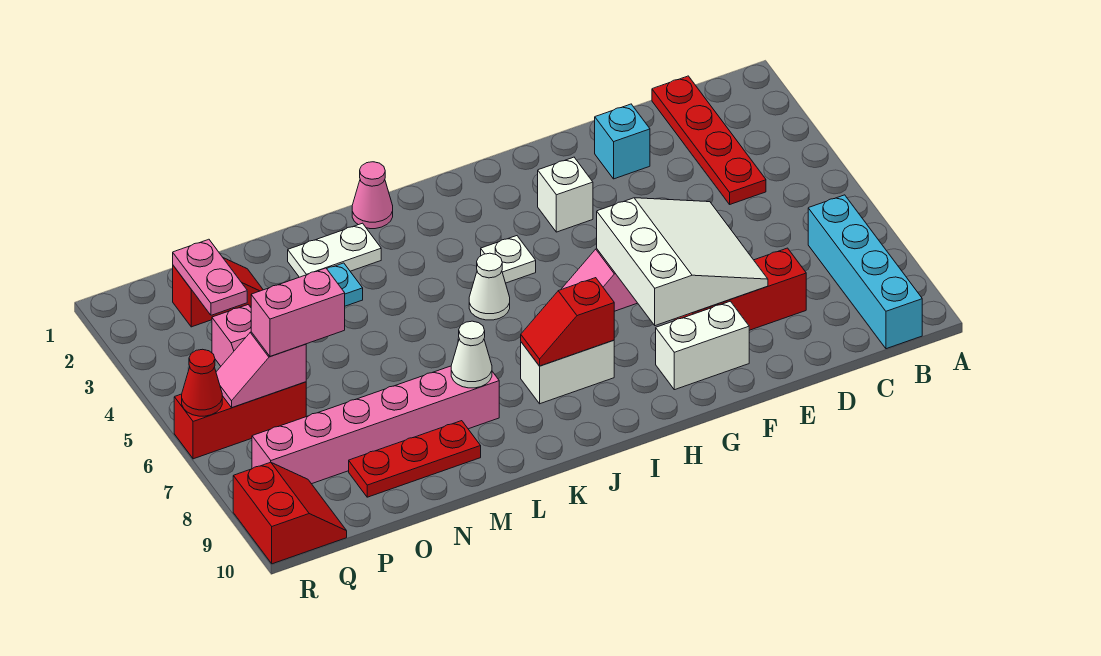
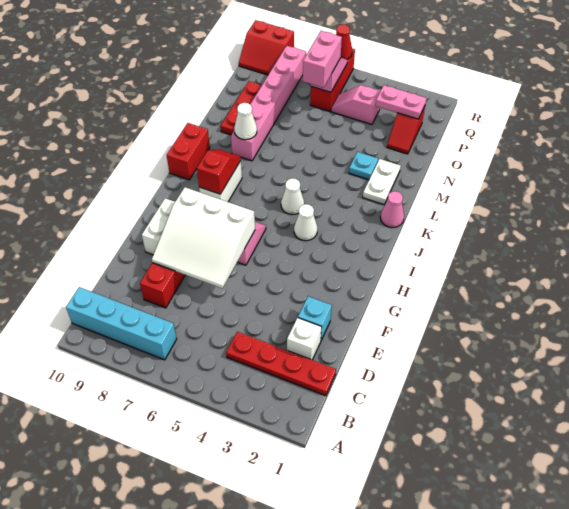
white brick G3 level 1 -> white brick D2 level 1
white plate I4 level 1 -> white cone I4 level 1
none -> red brick J10:K10 level 1

